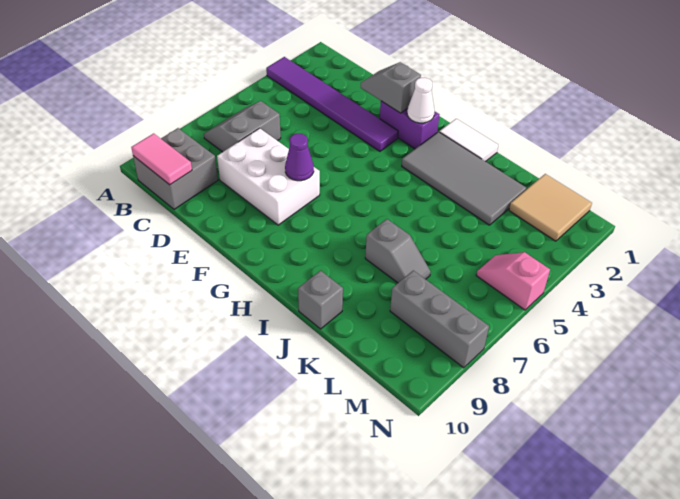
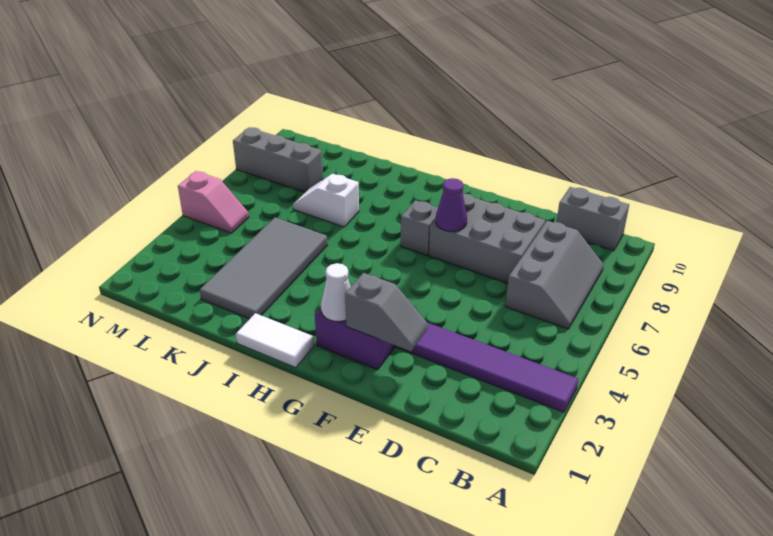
grey slope B6:C7 level 1 top C -> grey slope B6:C8 level 1 top C
grey brick B9:C10 level 1 -> grey brick B10:C10 level 1
pink tile B10:C10 level 2 -> none
white brick D7:F8 level 1 -> grey brick D7:F8 level 1
grey tile H2:K3 level 1 -> grey tile J2:K5 level 1
grey slope J7:K7 level 1 top J -> white slope J7:K7 level 1 top J
grey brick J10 level 1 -> grey brick G7 level 1
tan tile L1:M2 level 1 -> none

